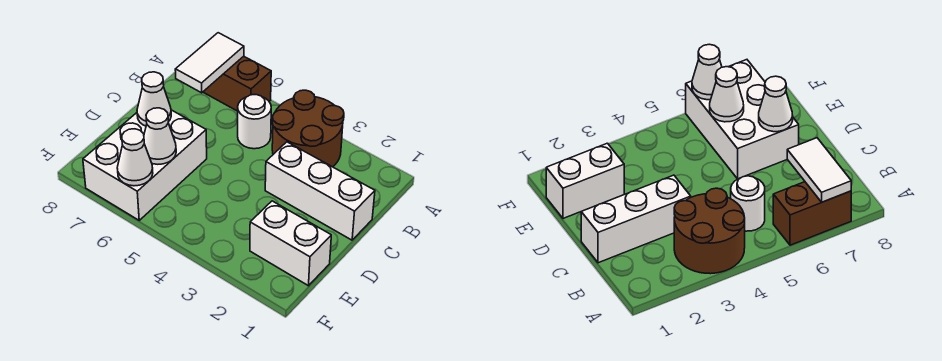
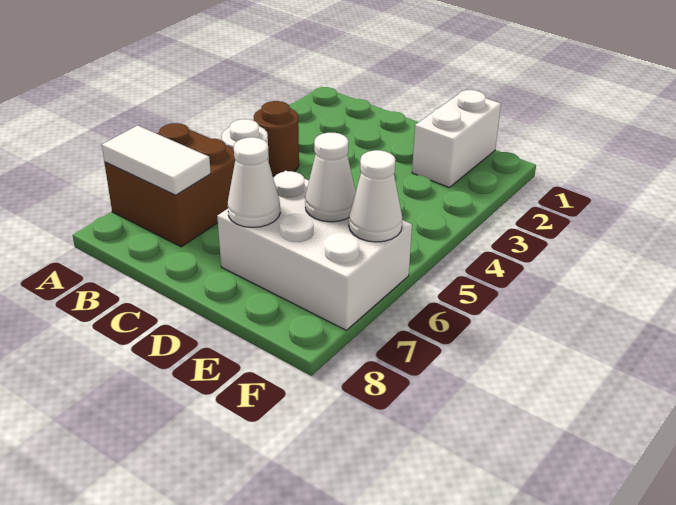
brown round brick A3:B4 level 1 -> brown round brick B4 level 1
brown brick A6:A7 level 1 -> brown brick A6:B7 level 1
white brick C1:C3 level 1 -> none

